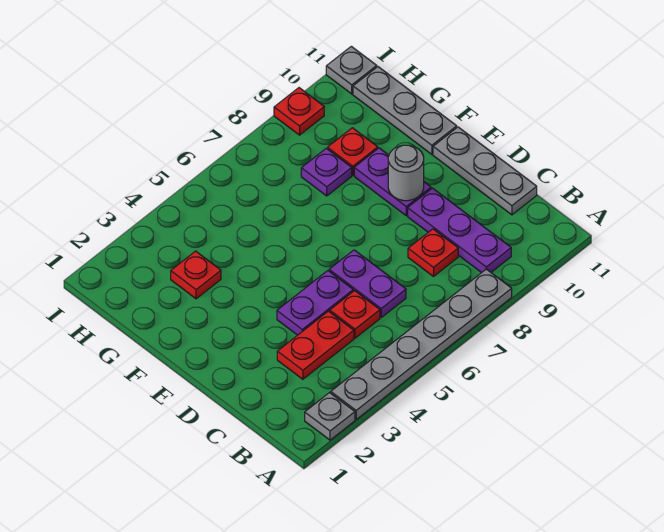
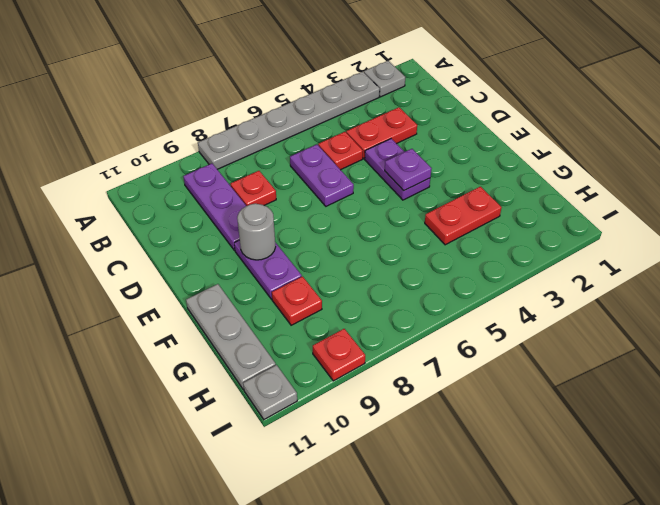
grey plate C11:E11 level 1 -> none
purple plate D4:D5 level 1 -> purple plate D4:E4 level 1
red plate G3 level 1 -> red plate G3:G4 level 1
purple plate G8 level 1 -> purple plate E4 level 2

